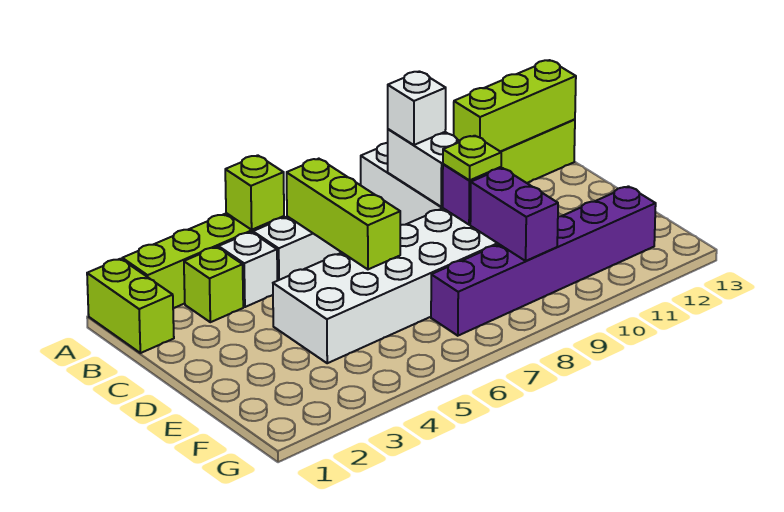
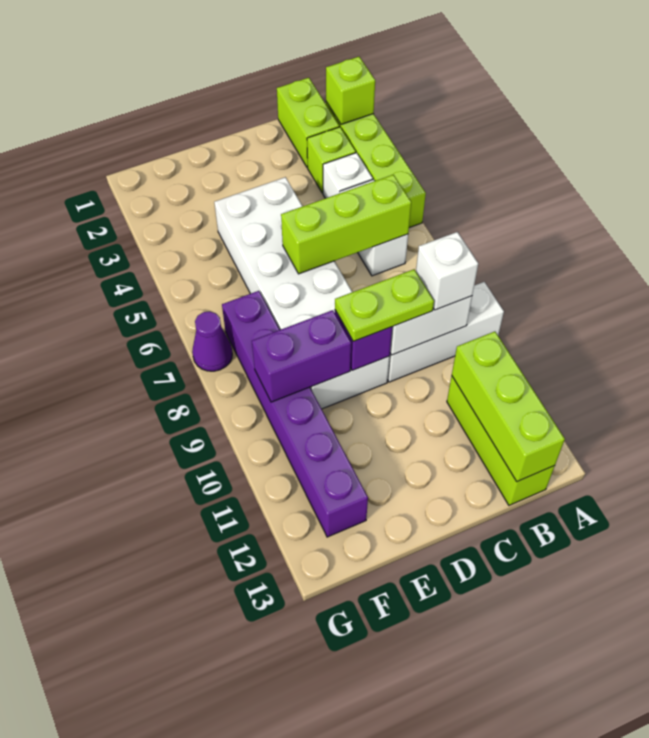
lime brick A1:B1 level 1 -> lime brick B1:B2 level 1
lime brick A5 level 2 -> lime brick A2 level 2
lime plate D9 level 3 -> lime plate C9:D9 level 3
none -> purple cone G7 level 1

